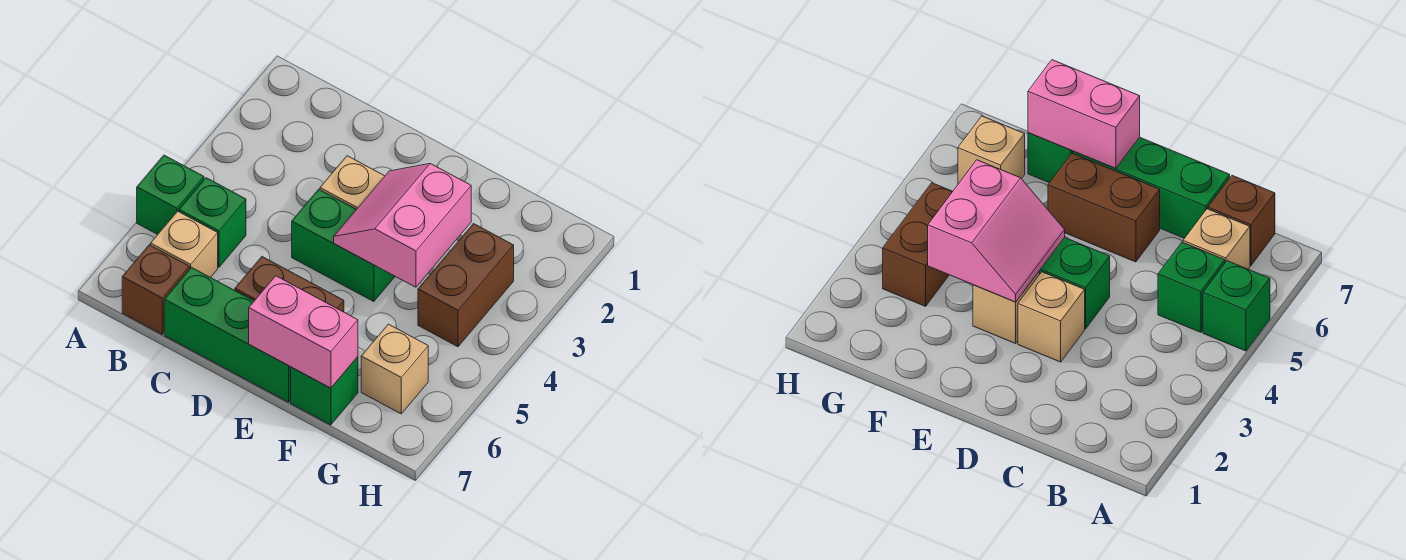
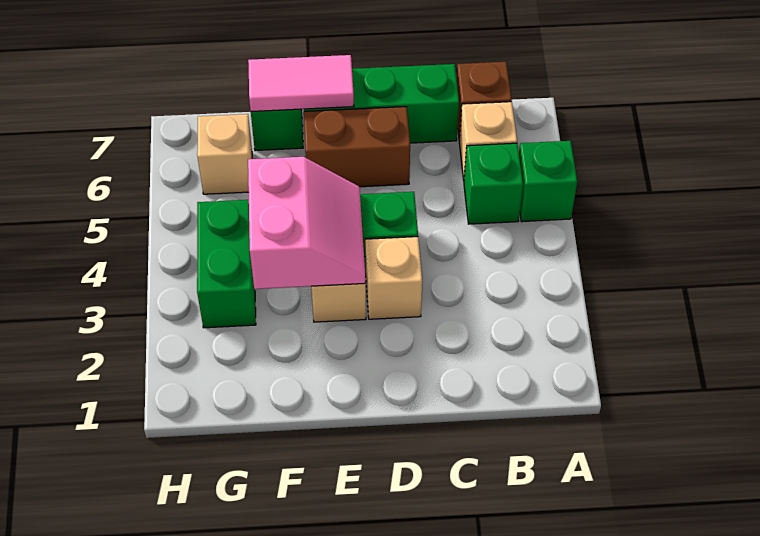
pink brick E7:F7 level 2 -> pink tile E7:F7 level 2
brown brick G3:G4 level 1 -> green brick G3:G4 level 1

